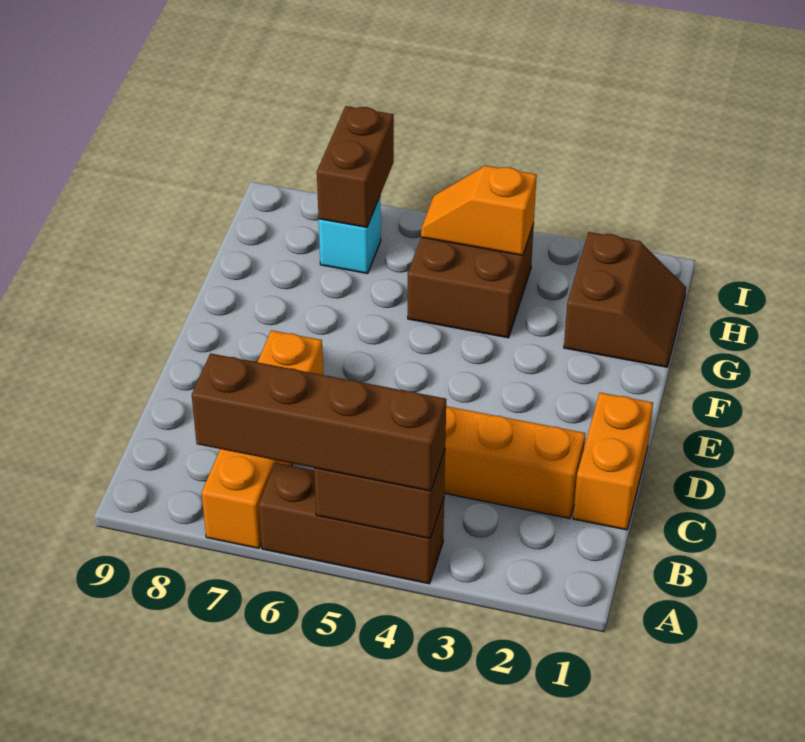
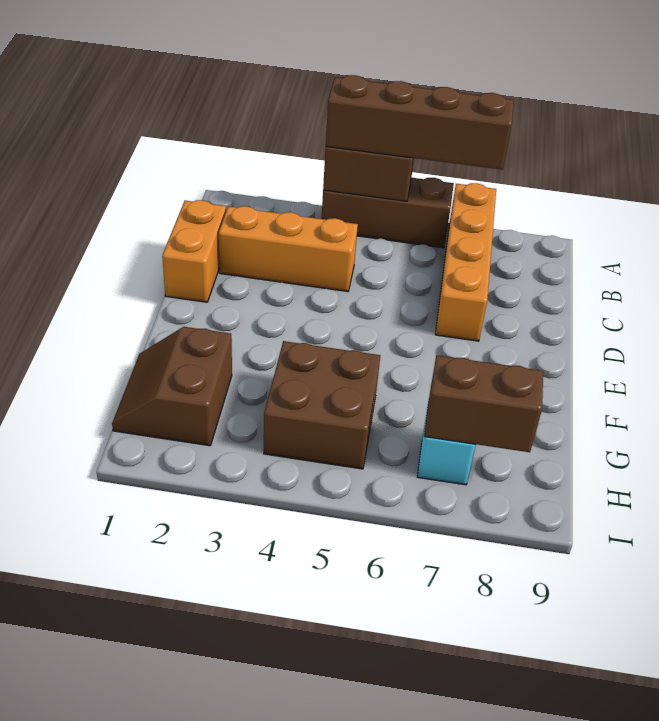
orange slope H4:H5 level 2 top 4 -> none
brown brick H7:I7 level 2 -> brown brick H7:H8 level 2

